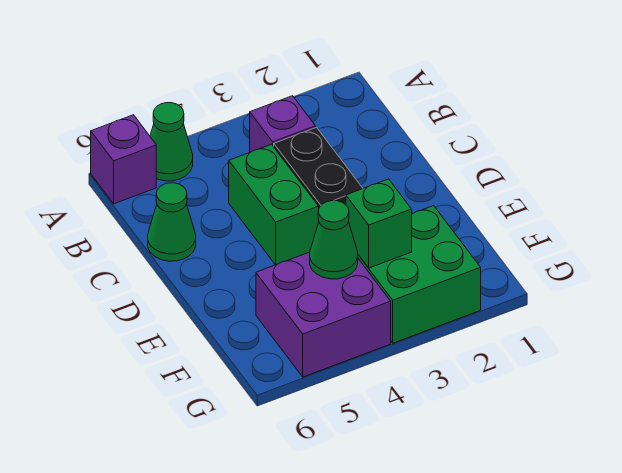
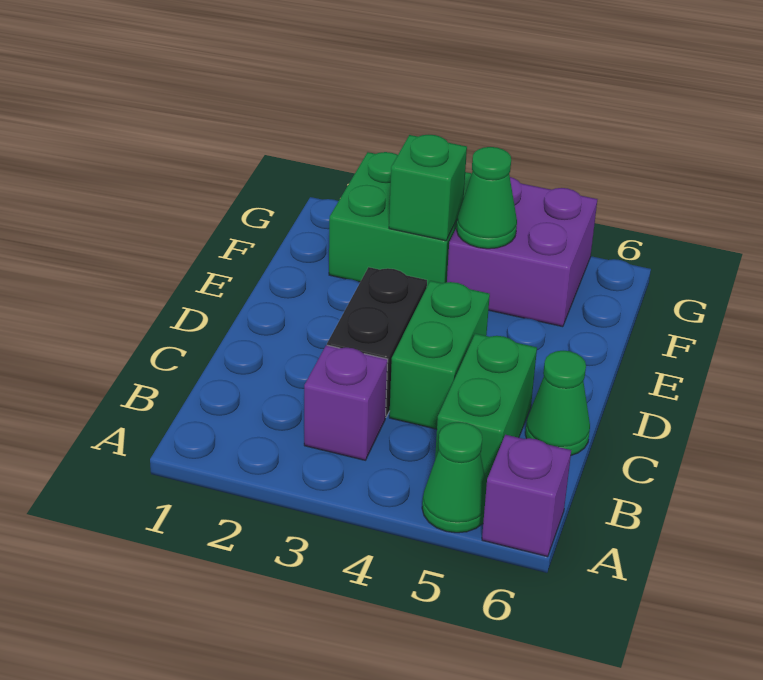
none -> green brick B5:C5 level 1

